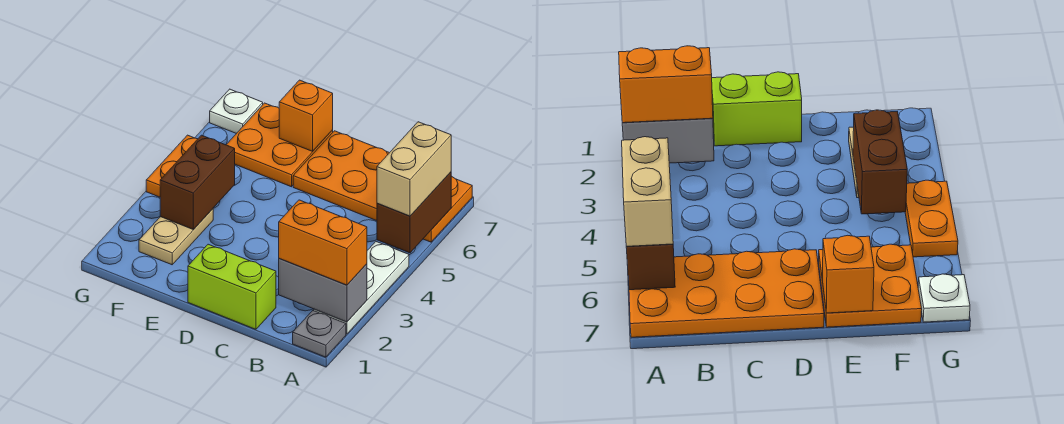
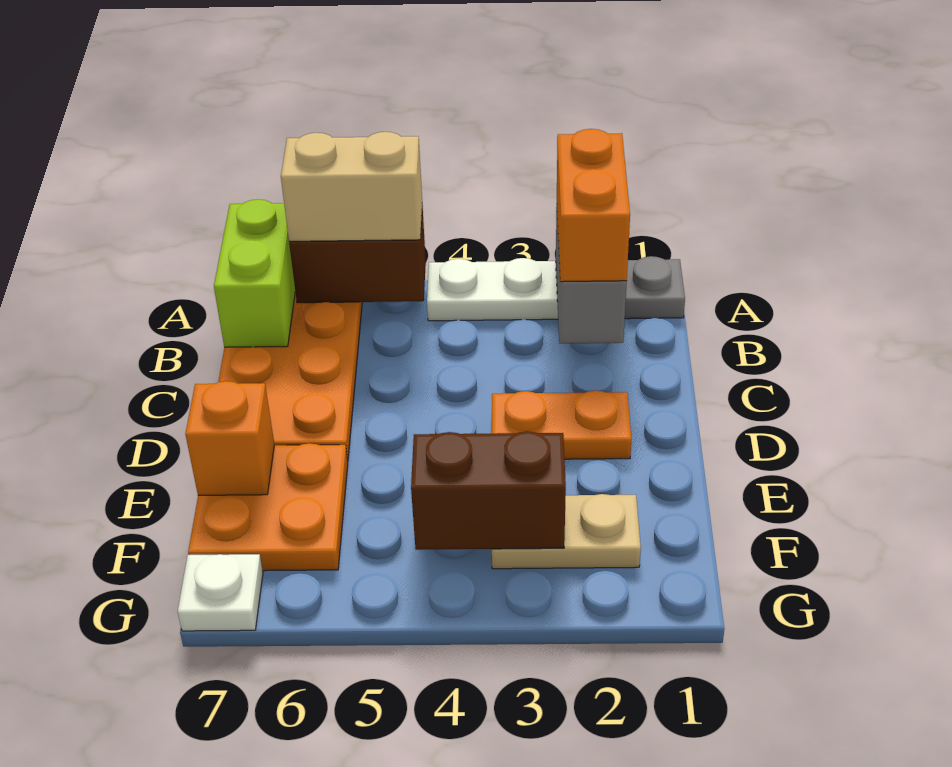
lime brick C1:D1 level 1 -> lime brick A7:B7 level 2
orange plate G4:G5 level 1 -> orange plate D2:D3 level 1

